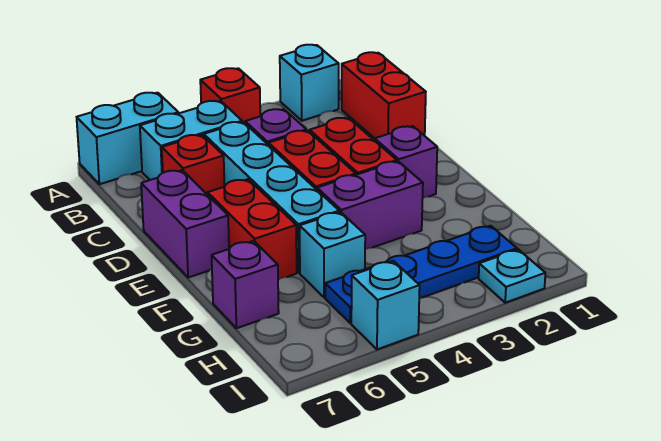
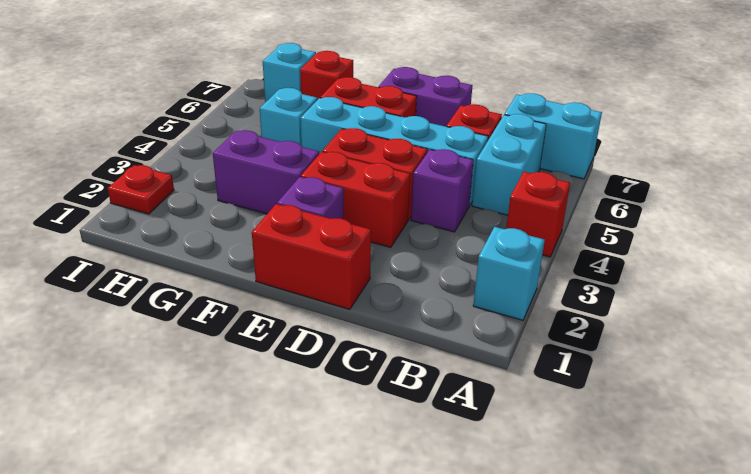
cyan brick A6:A7 level 1 -> cyan brick A7:B7 level 1
red brick B1:C1 level 1 -> red brick D1:E1 level 1
purple brick F3:F4 level 1 -> purple brick F3:G3 level 1
purple brick G7 level 1 -> red brick G7 level 1
blue plate H2:H5 level 1 -> none
cyan plate I2 level 1 -> red plate I2 level 1
cyan brick I5 level 1 -> cyan brick H7 level 1

